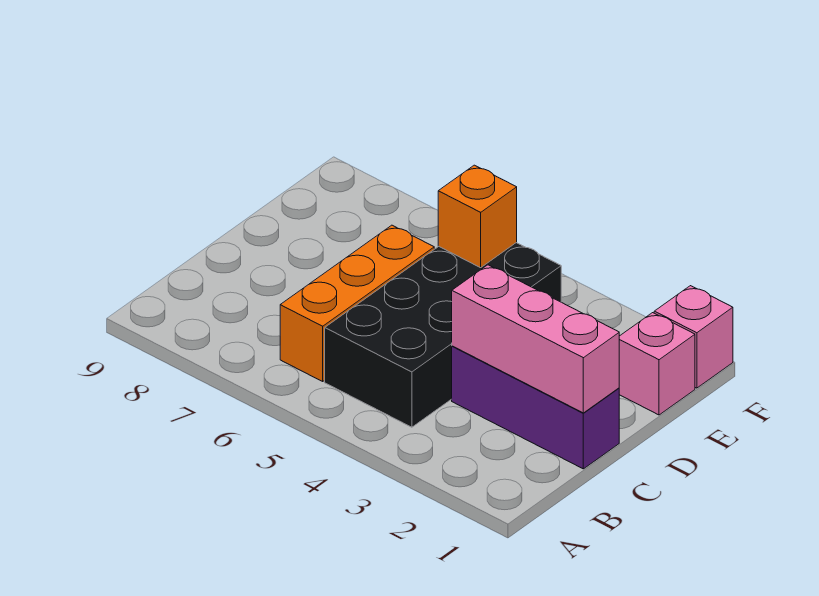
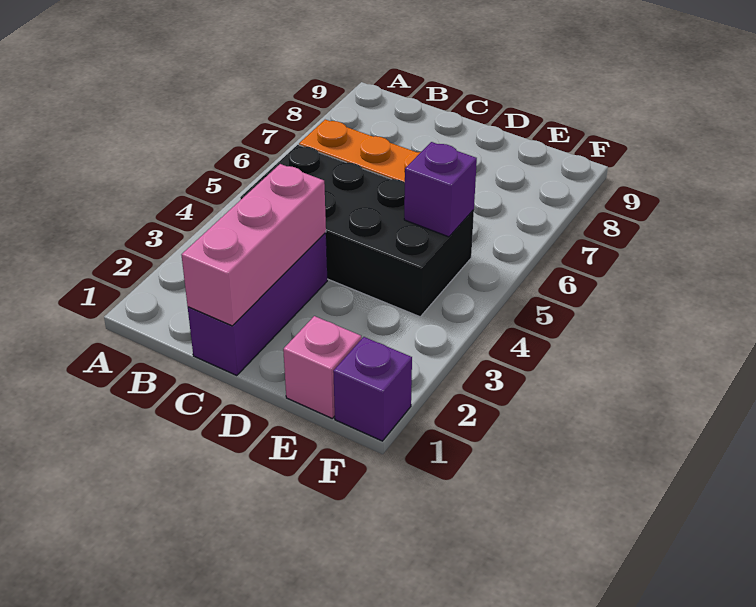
orange brick E5 level 2 -> purple brick E5 level 2
pink brick F1 level 1 -> purple brick F1 level 1

